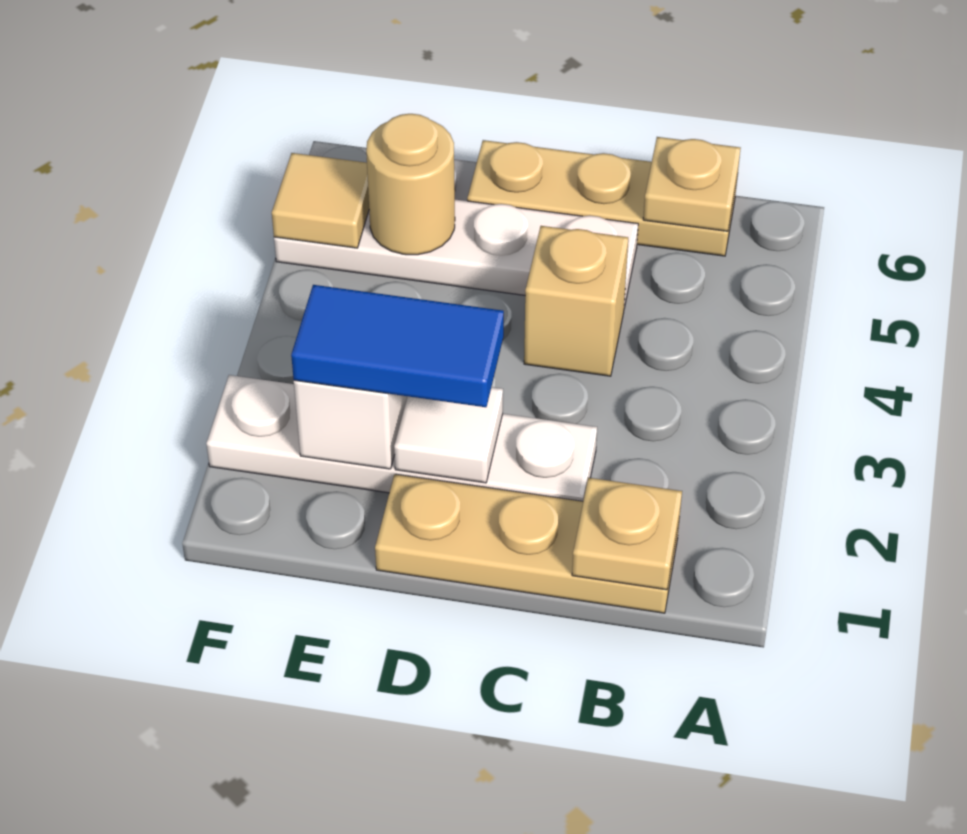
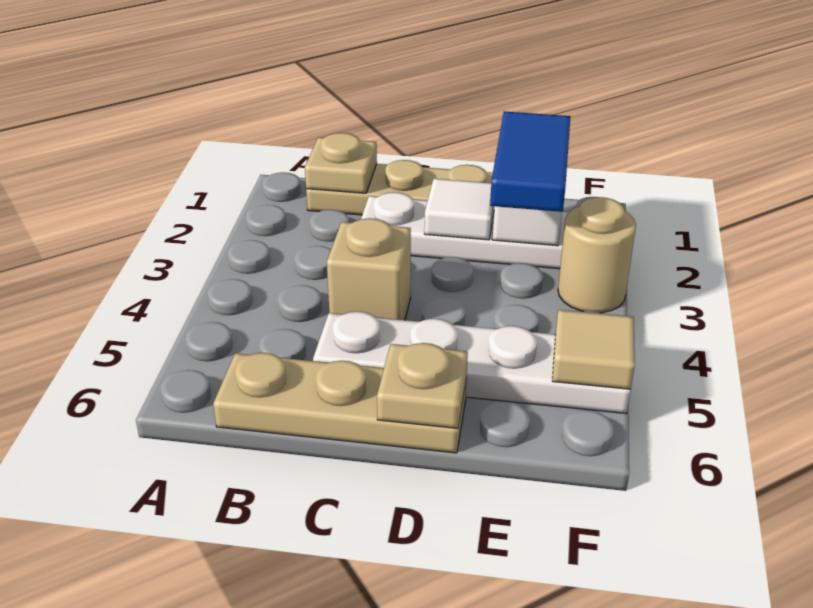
tan plate B6 level 2 -> tan plate D6 level 2
blue tile D2:E2 level 3 -> blue tile E2:E3 level 3
tan round brick E5 level 2 -> tan round brick F3 level 1

